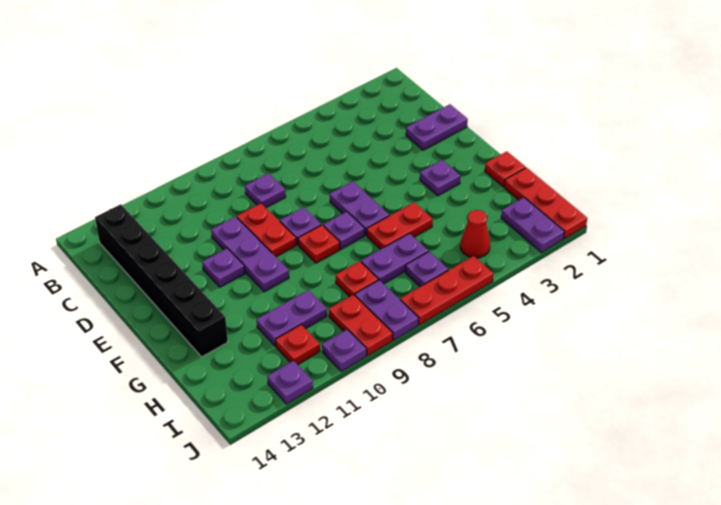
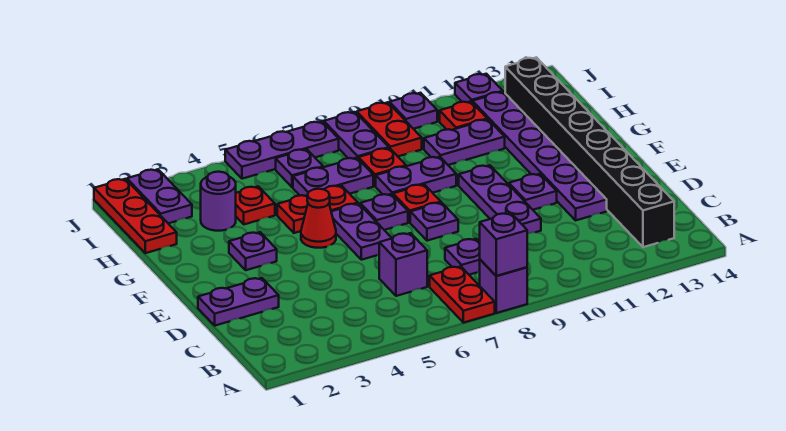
none -> purple brick A8 level 1
none -> purple brick A8 level 2
black brick B13:G13 level 1 -> black brick B13:I13 level 1
none -> purple brick C6 level 1
red plate D9:E9 level 1 -> red plate A7:B7 level 1
none -> purple plate D12:I12 level 1
red plate G1 level 1 -> red plate H4 level 1
none -> purple plate G8:G9 level 1
none -> purple round brick H3 level 1
red cone I4 level 1 -> red cone F5 level 1
red plate J5:J7 level 1 -> purple plate J5:J7 level 1

